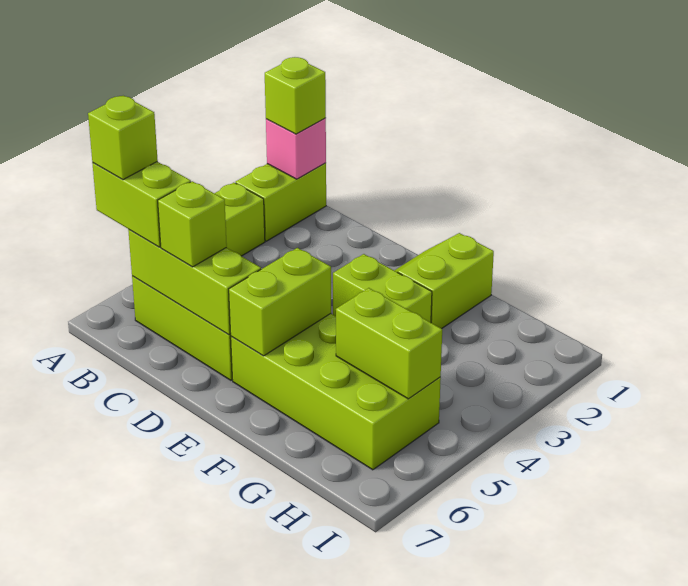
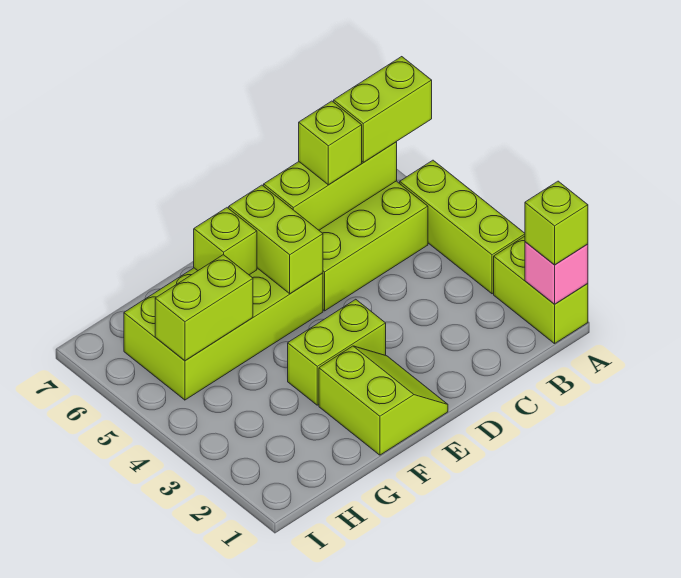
lime brick A6 level 4 -> lime brick F6 level 2

